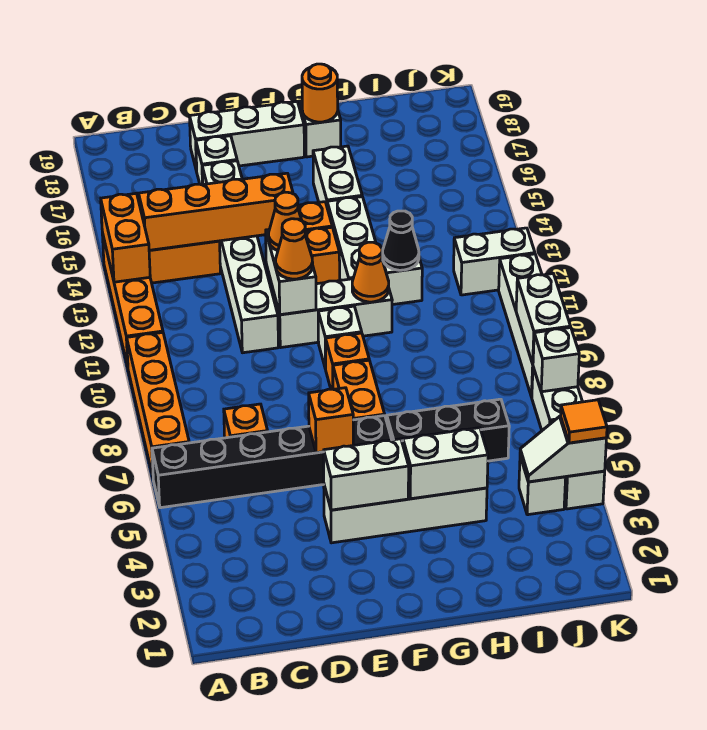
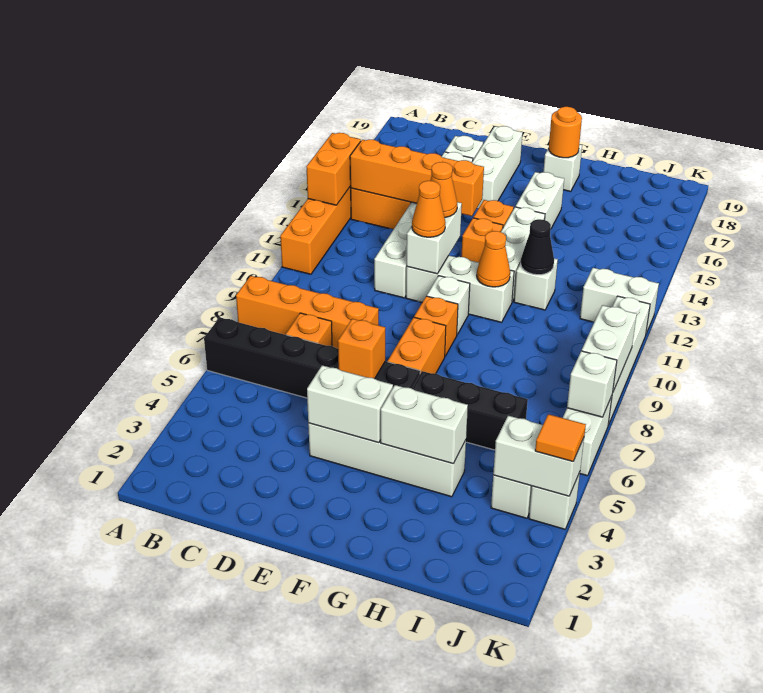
orange brick A7:A10 level 1 -> orange brick A8:D8 level 1
white brick D18:F18 level 1 -> white brick E16:E18 level 1
white slope J4:K4 level 2 top K -> white brick J4:K4 level 2

